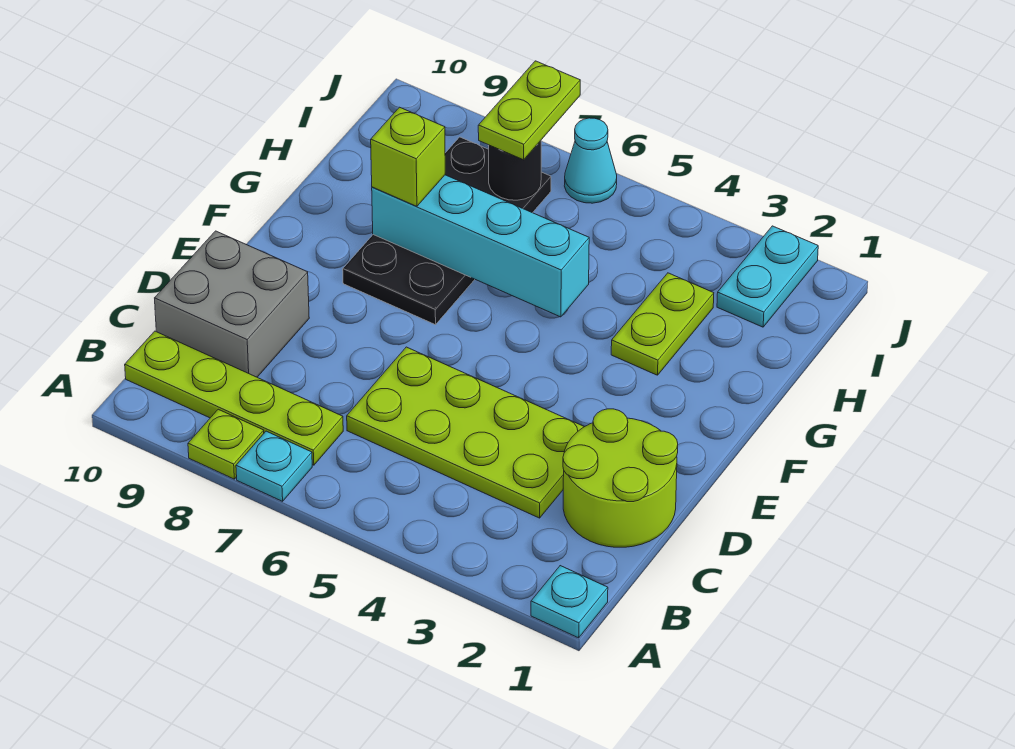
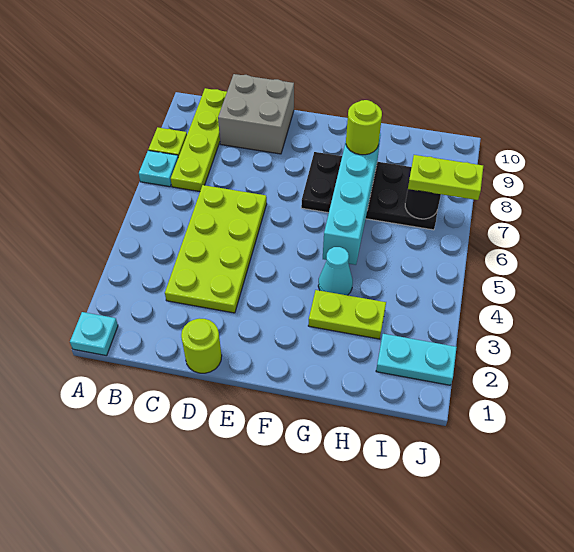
lime round brick C1:D2 level 1 -> lime round brick D1 level 1
lime brick G8 level 3 -> lime round brick G8 level 3
cyan cone J6 level 1 -> cyan cone G4 level 1

